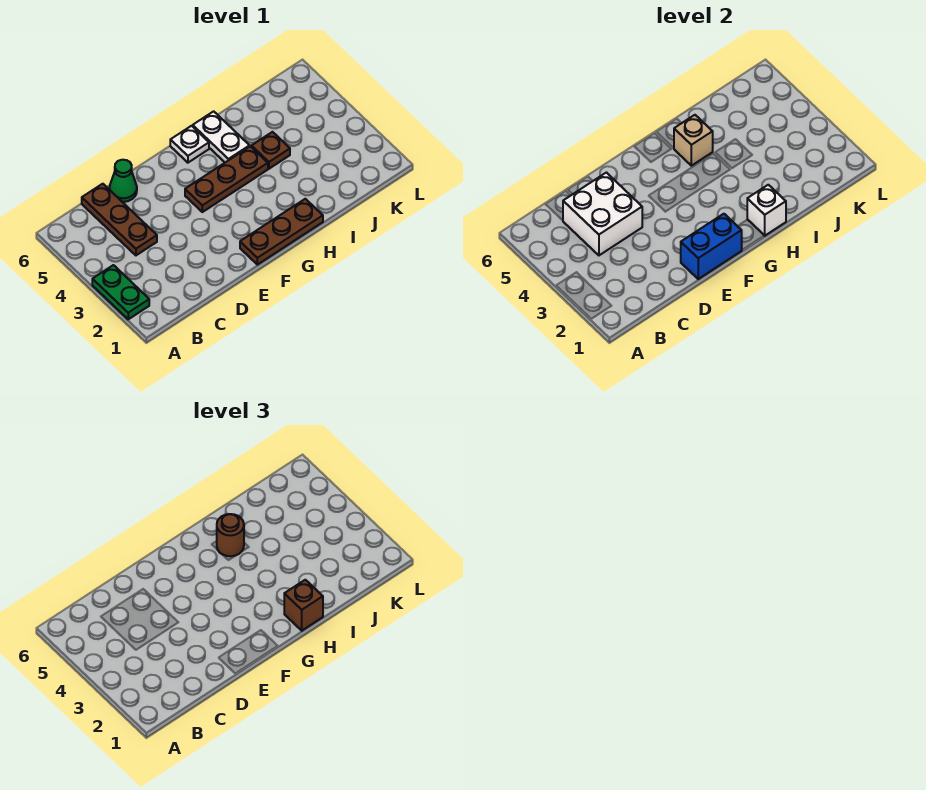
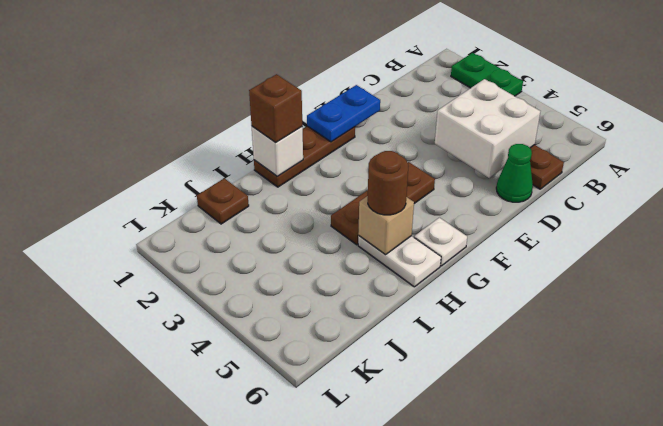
blue brick E1:F1 level 2 -> blue plate E1:F1 level 2
brown plate I4 level 1 -> brown plate J1 level 1

